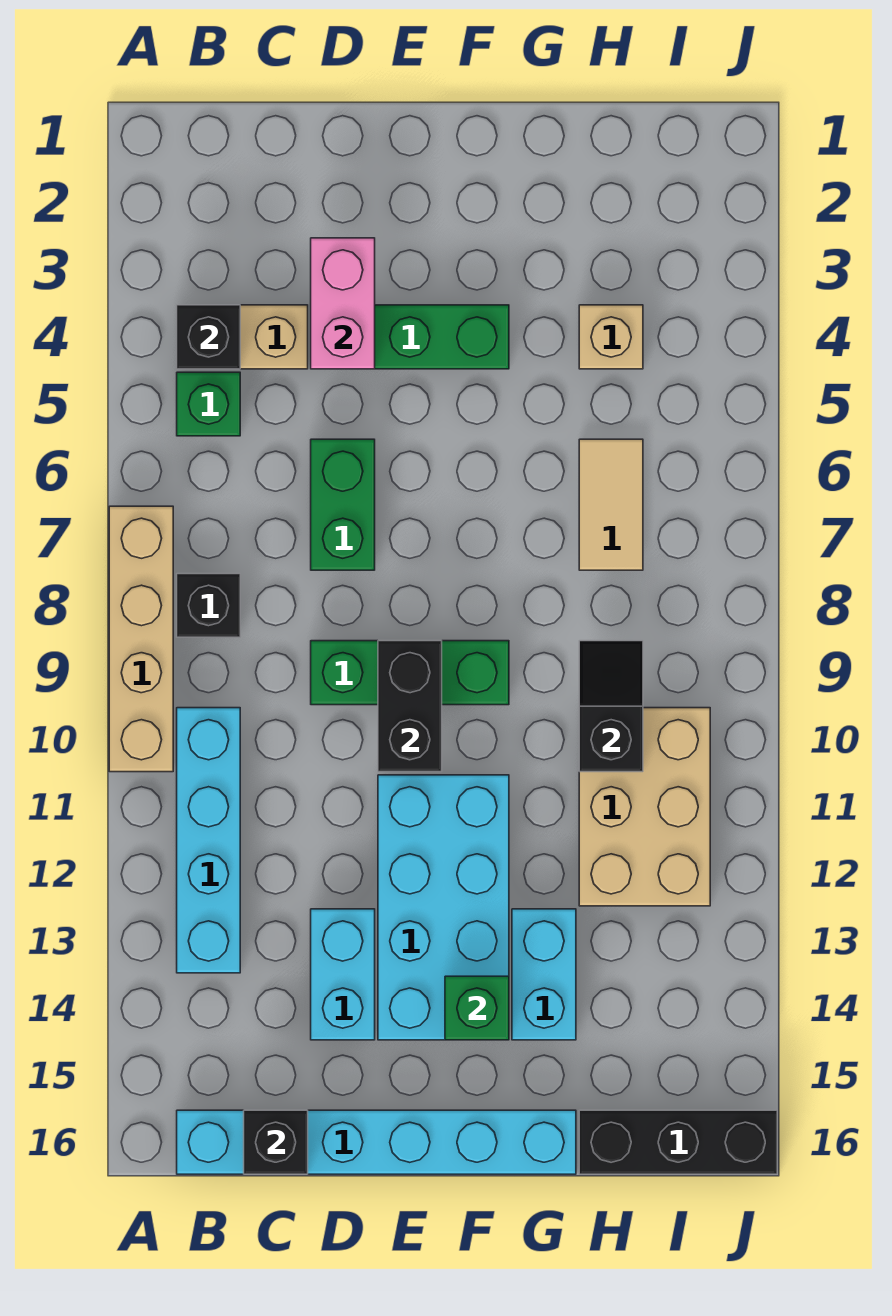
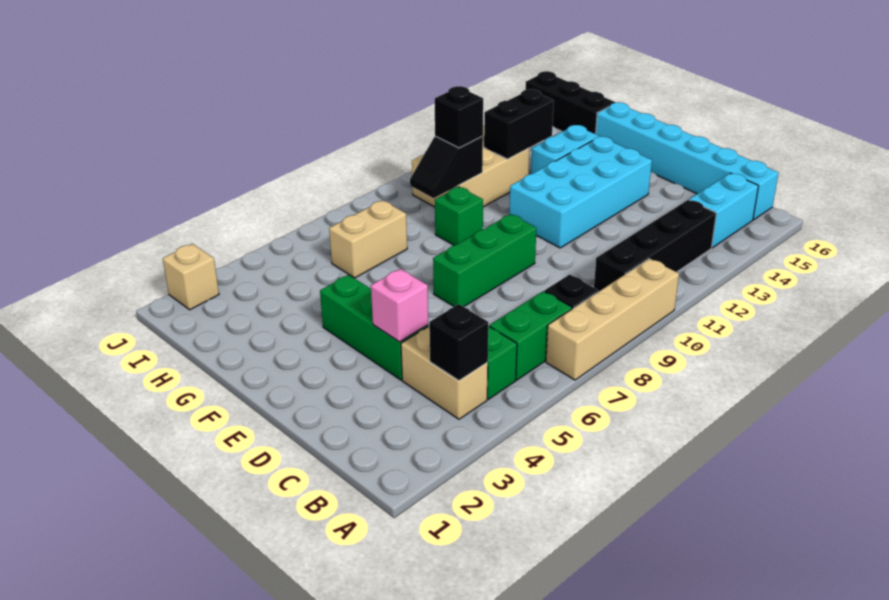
cyan brick B10:B13 level 1 -> black brick B10:B13 level 1
black brick C16 level 2 -> black brick H10 level 3
pink brick D3:D4 level 2 -> pink brick D4 level 2
green brick D6:D7 level 1 -> green brick B6:B7 level 1
green brick D9:F9 level 1 -> green brick E7:E9 level 1
cyan brick D13:D14 level 1 -> cyan brick B14:B15 level 1
black brick E9:E10 level 2 -> black brick H12:H13 level 2
green brick F14 level 2 -> green brick G9 level 1
tan brick H4 level 1 -> tan brick J2 level 1
tan tile H6:H7 level 1 -> tan brick H6:H7 level 1

